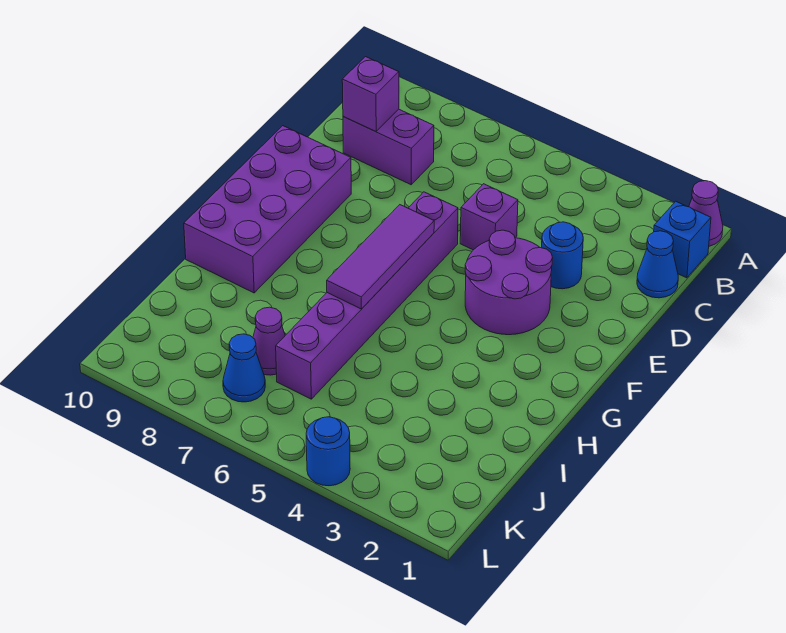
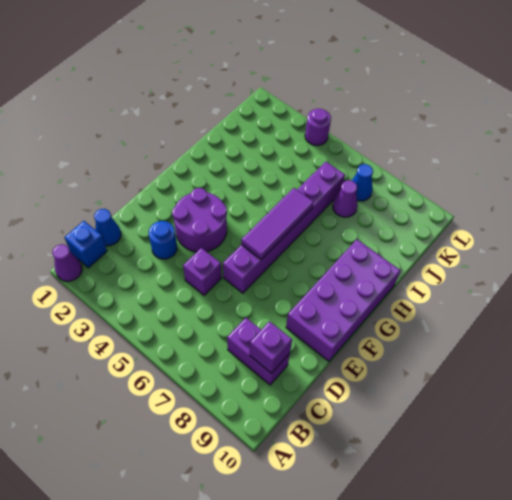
blue round brick L4 level 1 -> purple round brick L4 level 1

